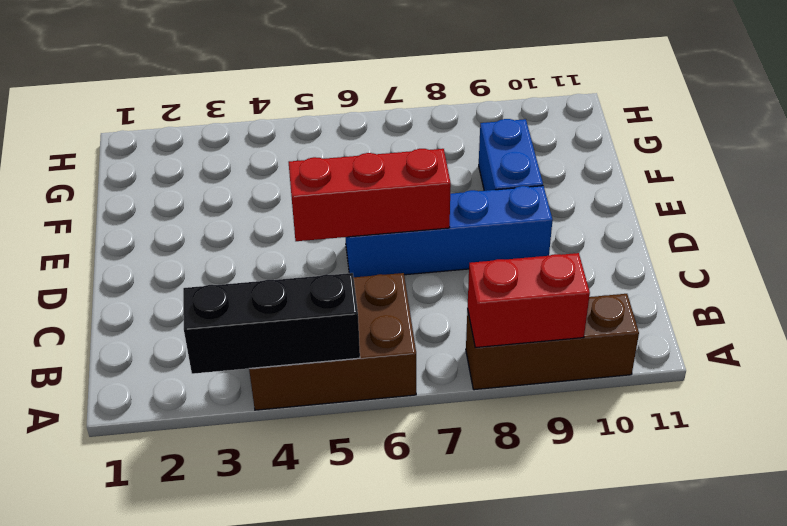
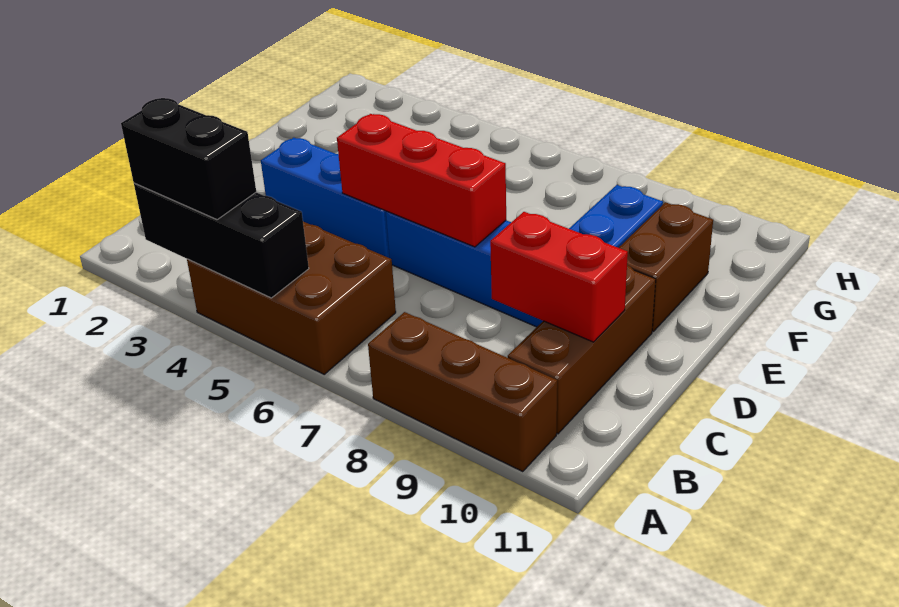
none -> black brick A3:A4 level 3
red brick A8:A9 level 2 -> red brick C9:C10 level 2
none -> brown brick B10:D10 level 1
none -> blue brick D3:D5 level 1
none -> brown brick E10:F10 level 1

